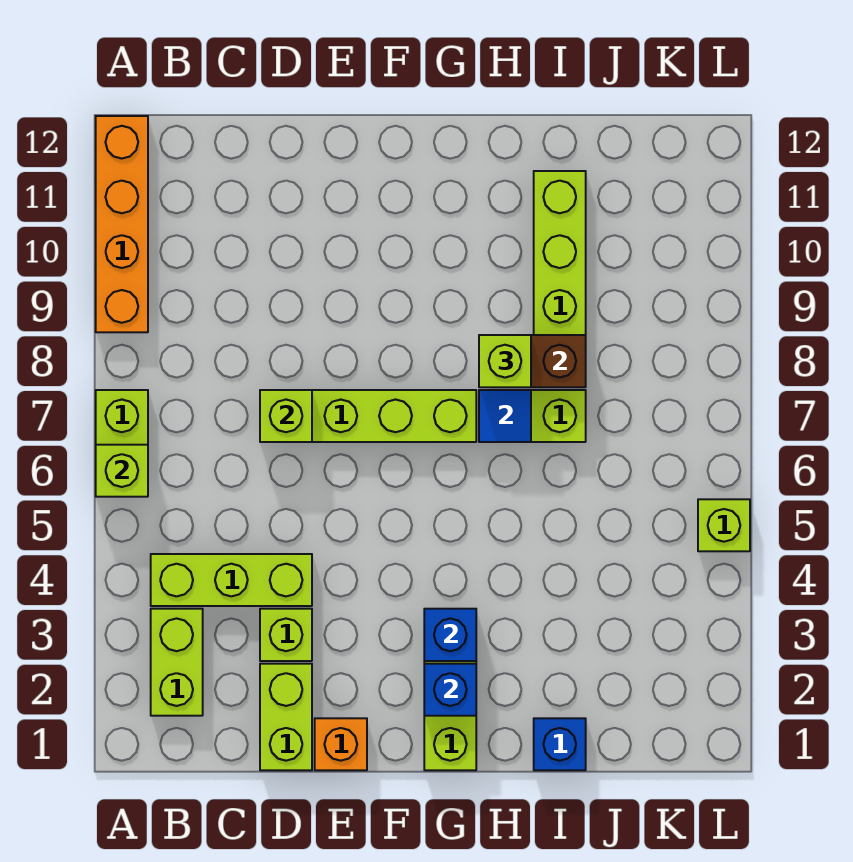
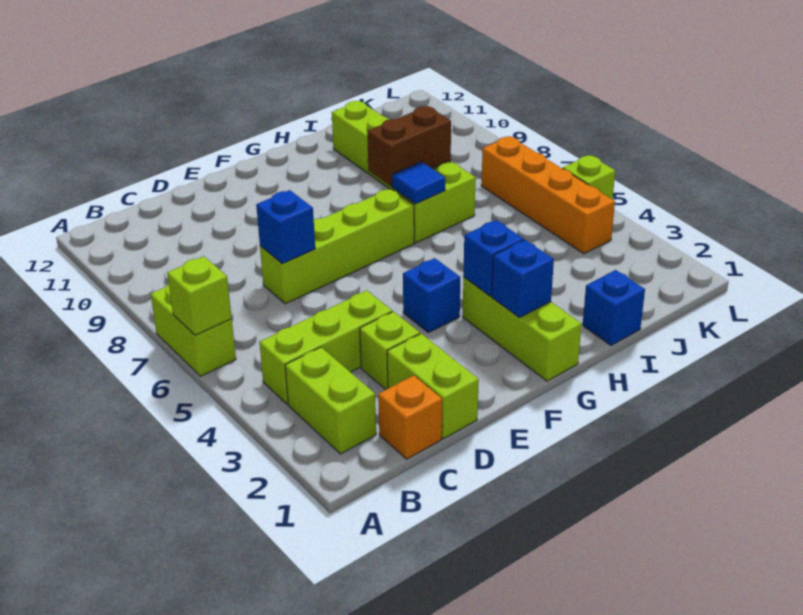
orange brick A9:A12 level 1 -> orange brick K4:K7 level 1
lime brick D7 level 2 -> blue brick D7 level 2
orange brick E1 level 1 -> orange brick C1 level 1
none -> blue brick F4 level 1
lime brick H8 level 3 -> none

